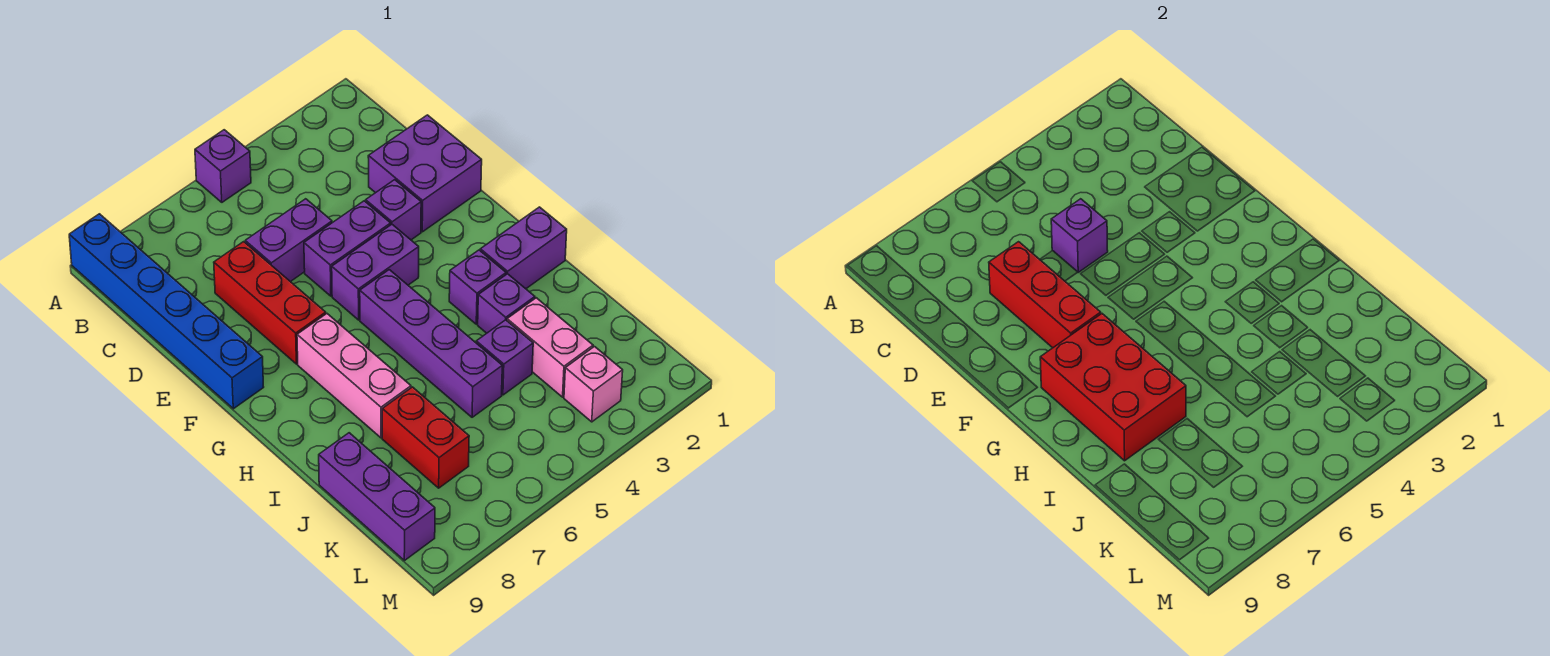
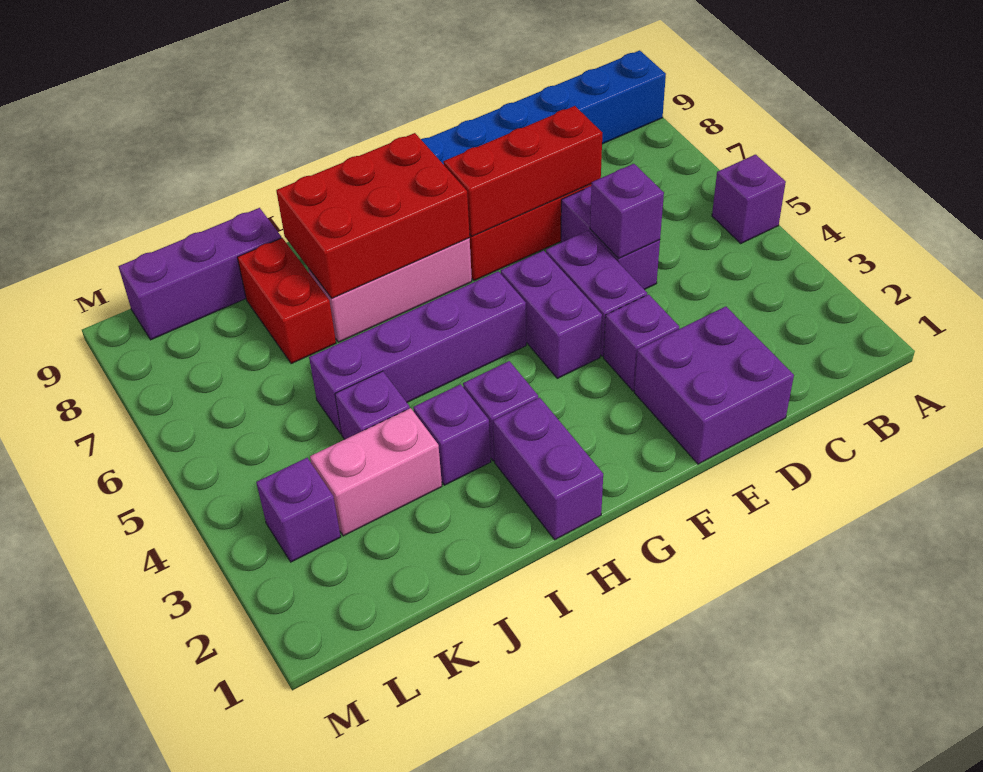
red brick J7:K7 level 1 -> red brick J7:J8 level 1
pink brick L3 level 1 -> purple brick L3 level 1

